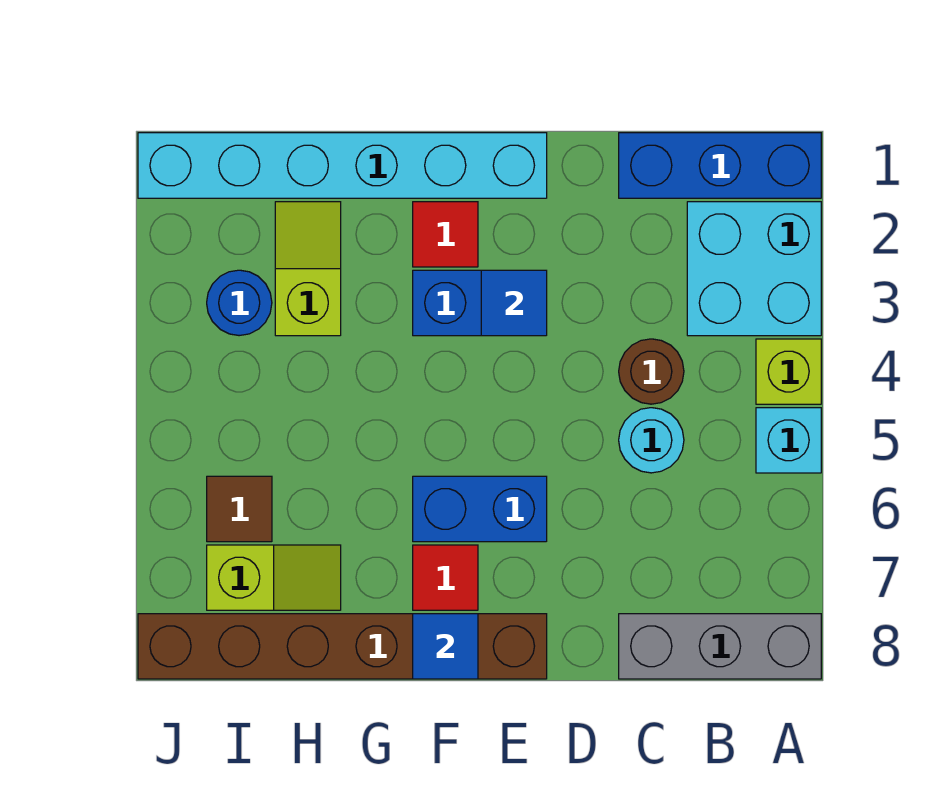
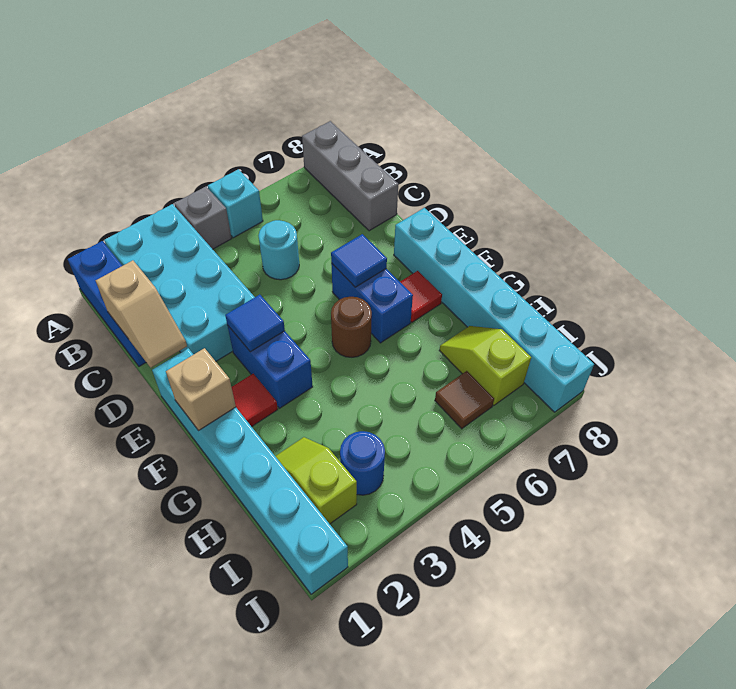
cyan brick A2:B3 level 1 -> cyan brick A2:D3 level 1
lime brick A4 level 1 -> grey brick A4 level 1
none -> tan slope C1:D1 level 2 top C
brown round brick C4 level 1 -> brown round brick F5 level 1
brown brick E8:J8 level 1 -> cyan brick E8:J8 level 1
none -> tan brick F1 level 2
blue tile F8 level 2 -> blue tile E6 level 2
lime slope H2:H3 level 1 top 3 -> lime slope H2:I2 level 1 top I

